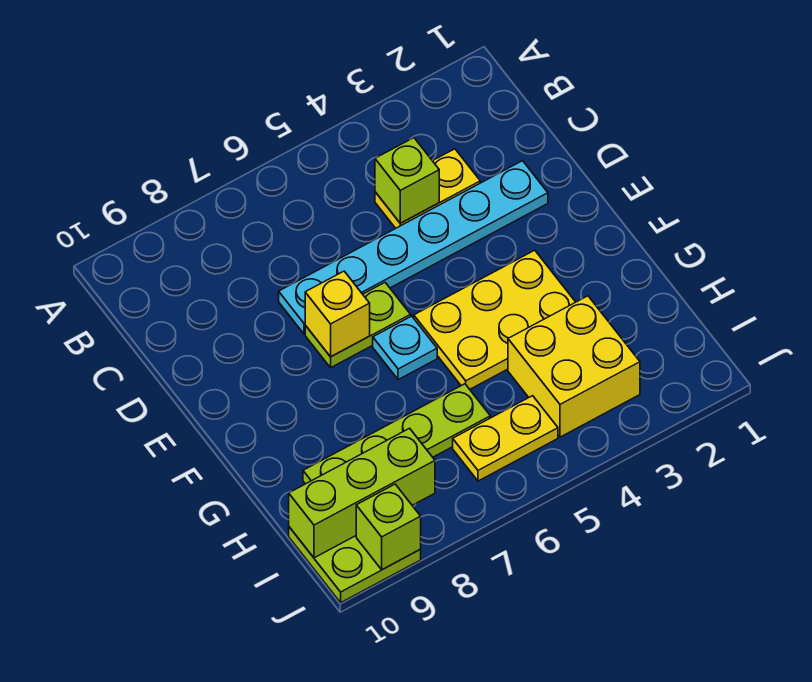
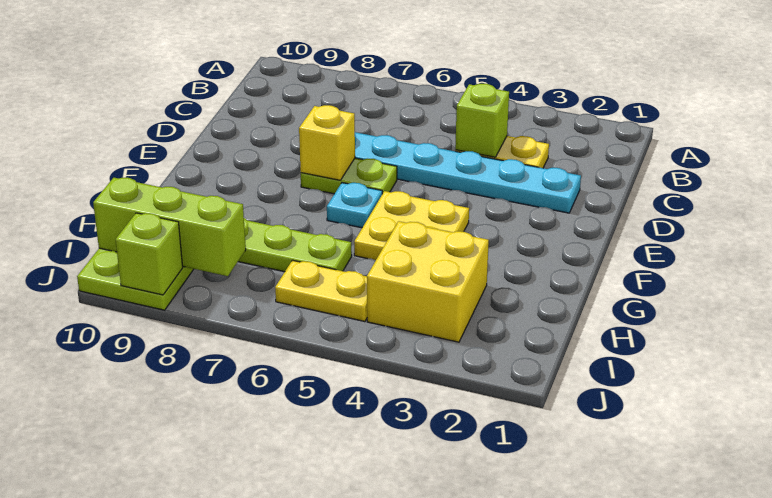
yellow plate F3:G5 level 1 -> yellow plate F4:G5 level 1

